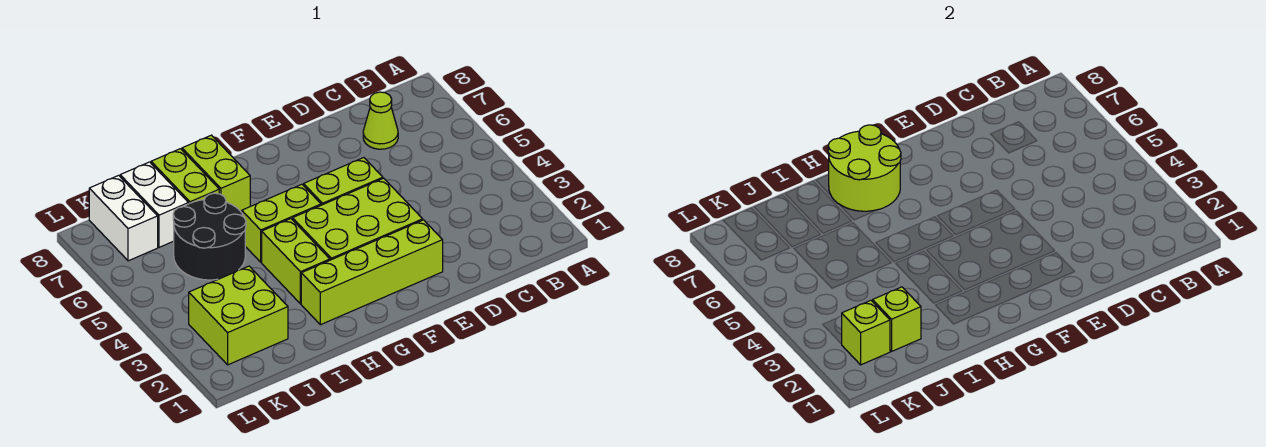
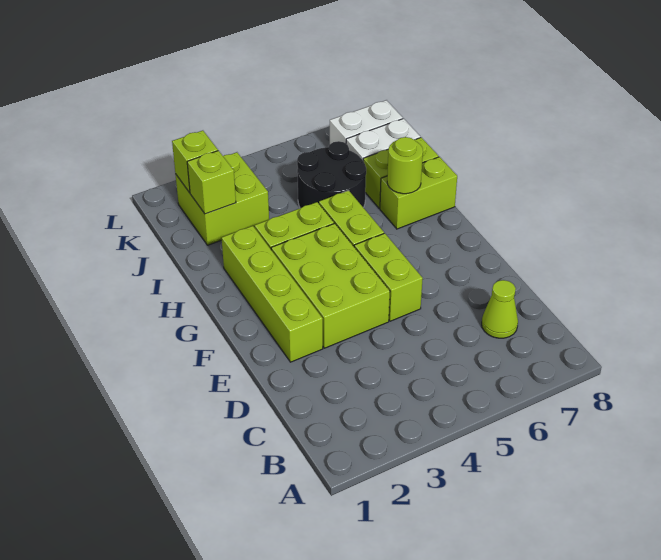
lime round brick G7:H8 level 2 -> lime round brick H7 level 2

